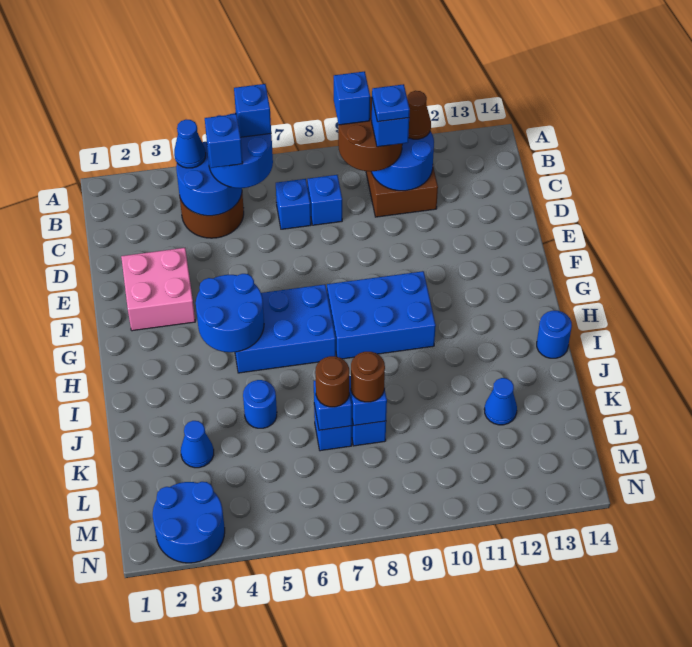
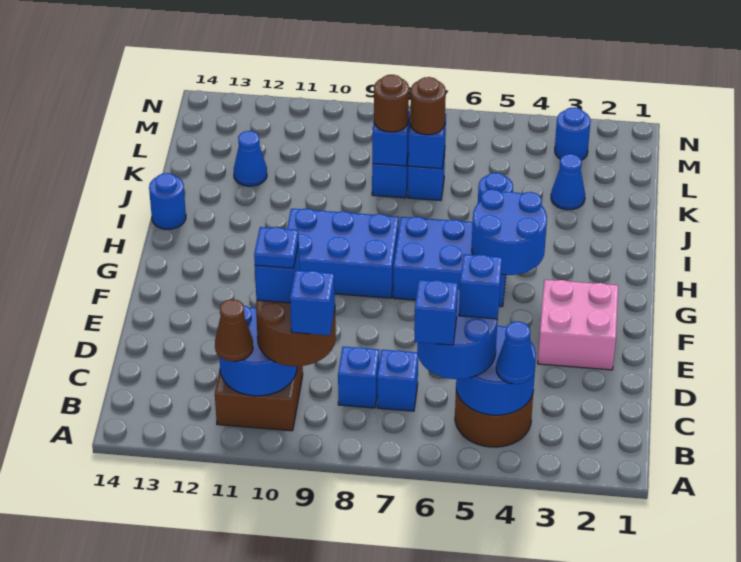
blue round brick M2:N3 level 1 -> blue round brick M3 level 1

